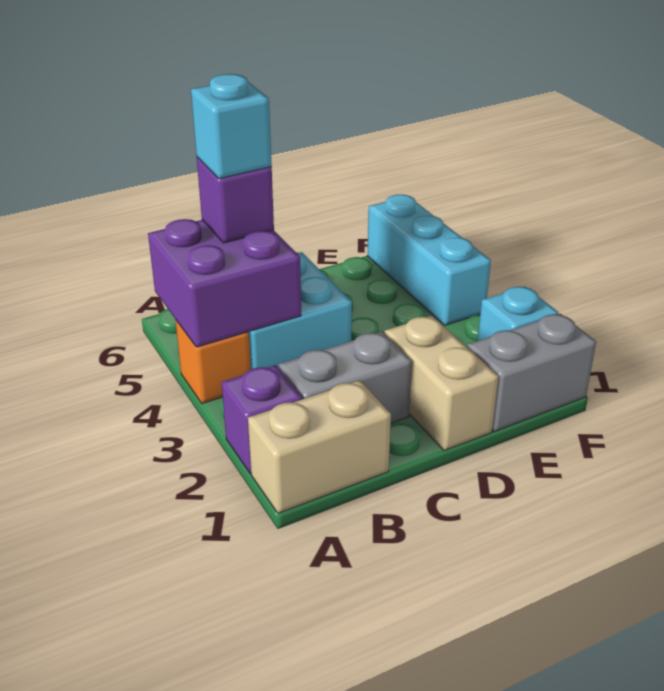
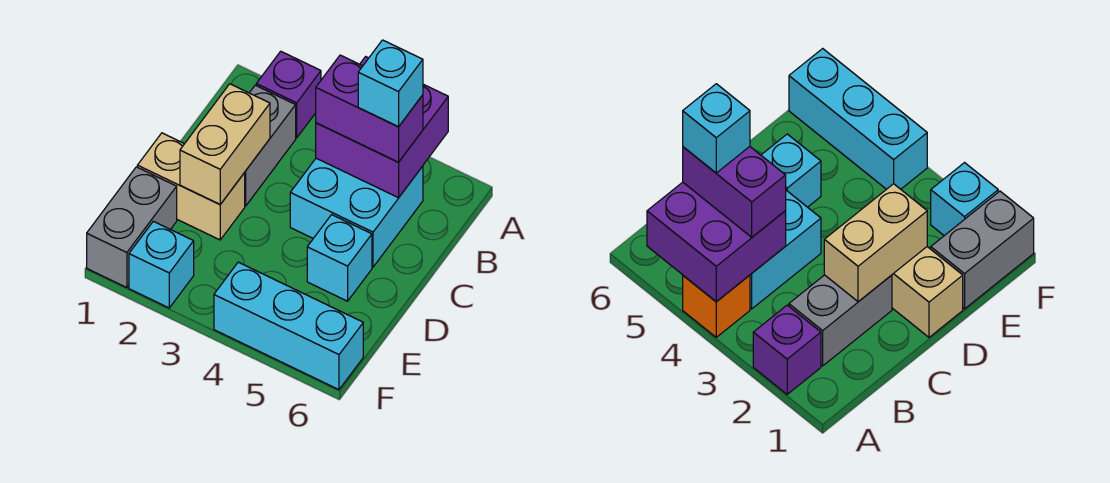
tan brick A1:B1 level 1 -> tan brick C2:D2 level 2
purple brick B5 level 3 -> purple brick B4:B5 level 3
none -> cyan brick D5 level 1

